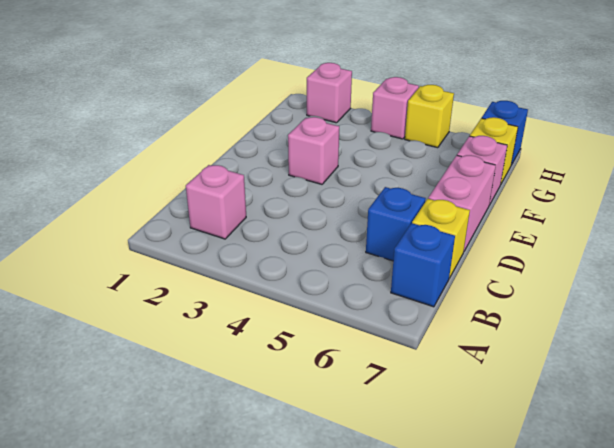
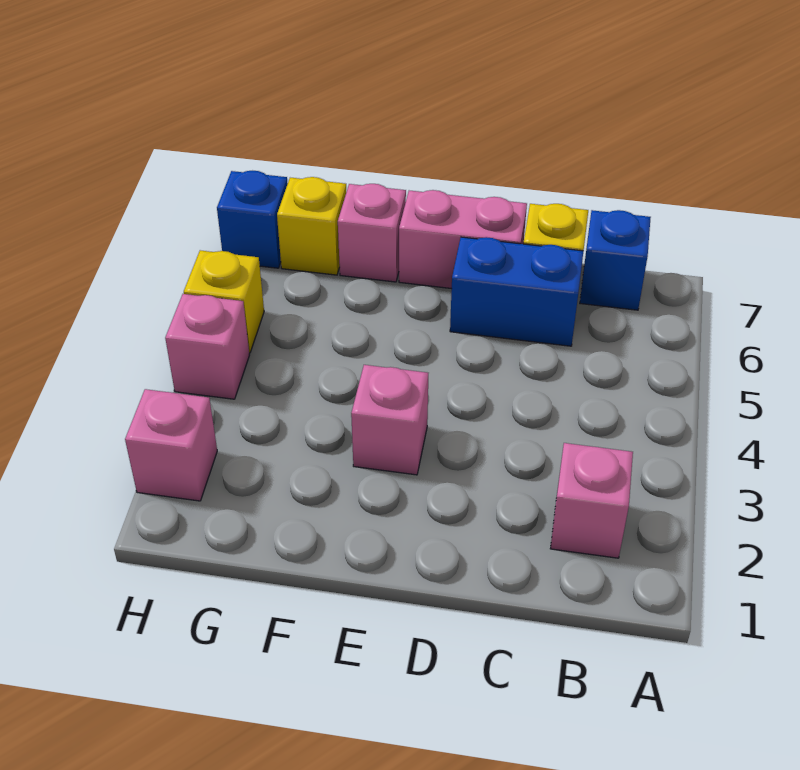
blue brick C6 level 1 -> blue brick C6:D6 level 1

